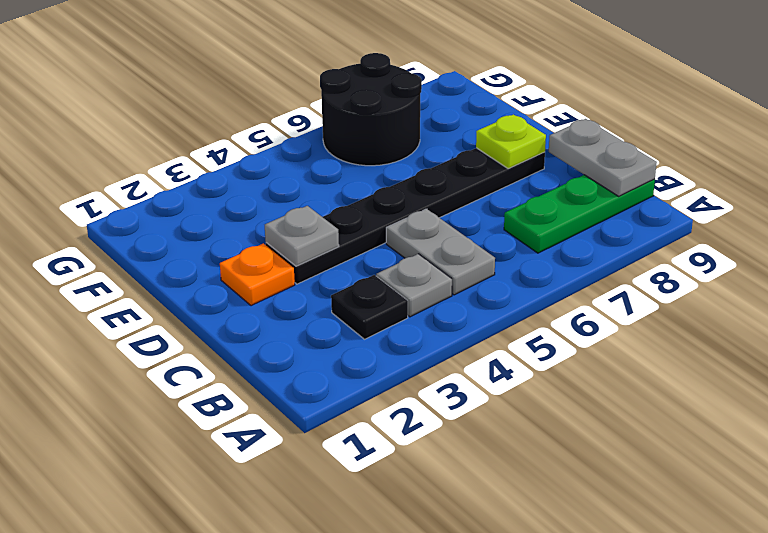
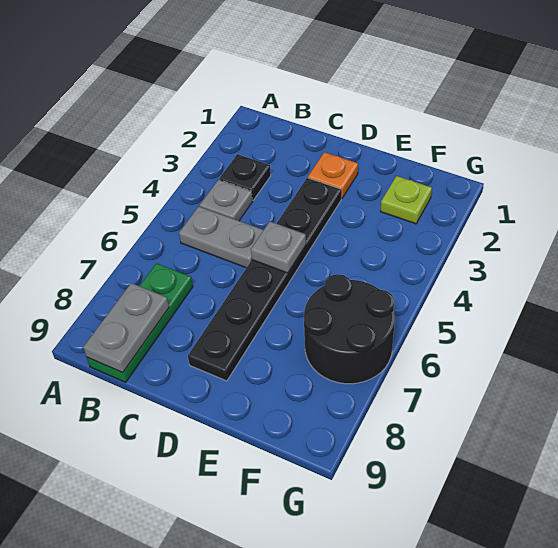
grey plate B9:C9 level 2 -> grey plate B8:B9 level 2
grey plate D3 level 2 -> grey plate D5 level 2
lime plate D8 level 2 -> lime plate F2 level 1

